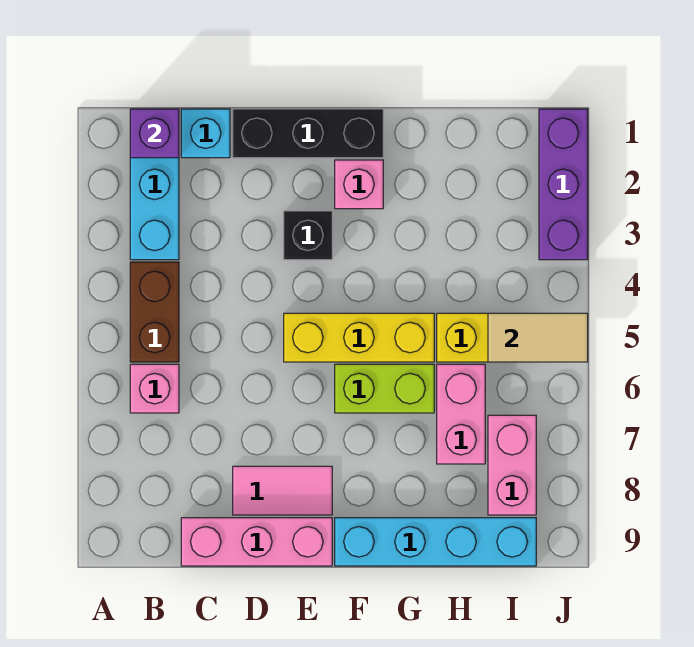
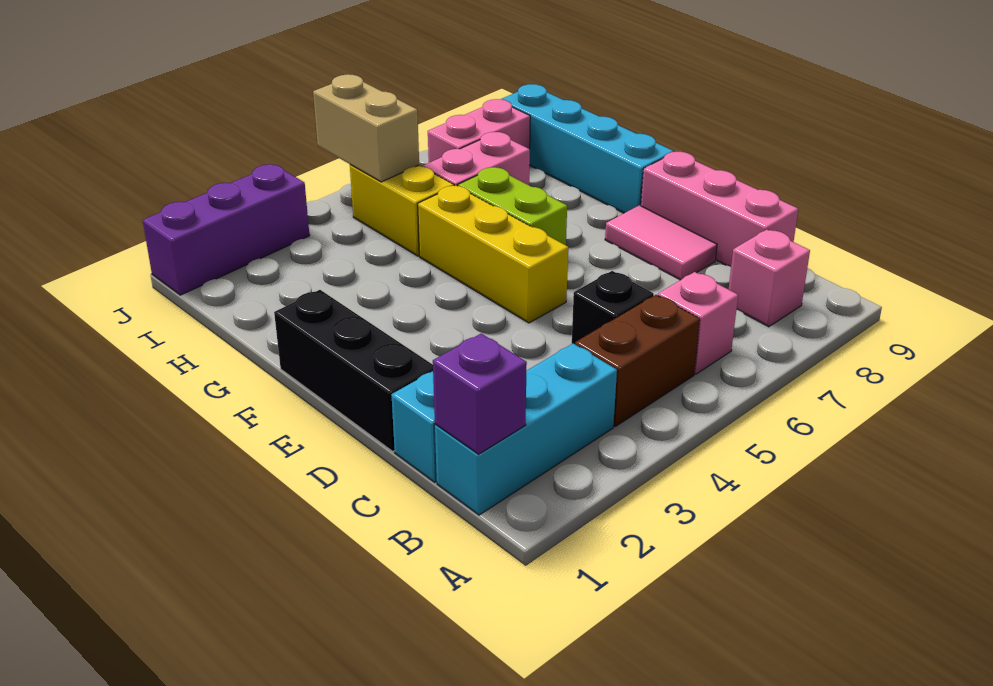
black brick E3 level 1 -> black brick C5 level 1
pink brick F2 level 1 -> pink brick B8 level 1
tan tile I5:J5 level 2 -> tan brick I5:J5 level 2

